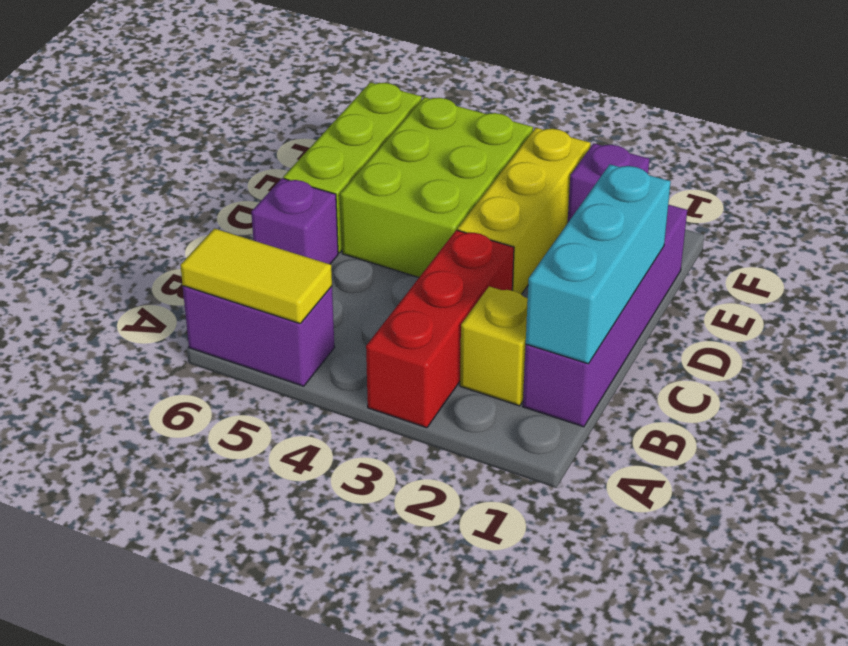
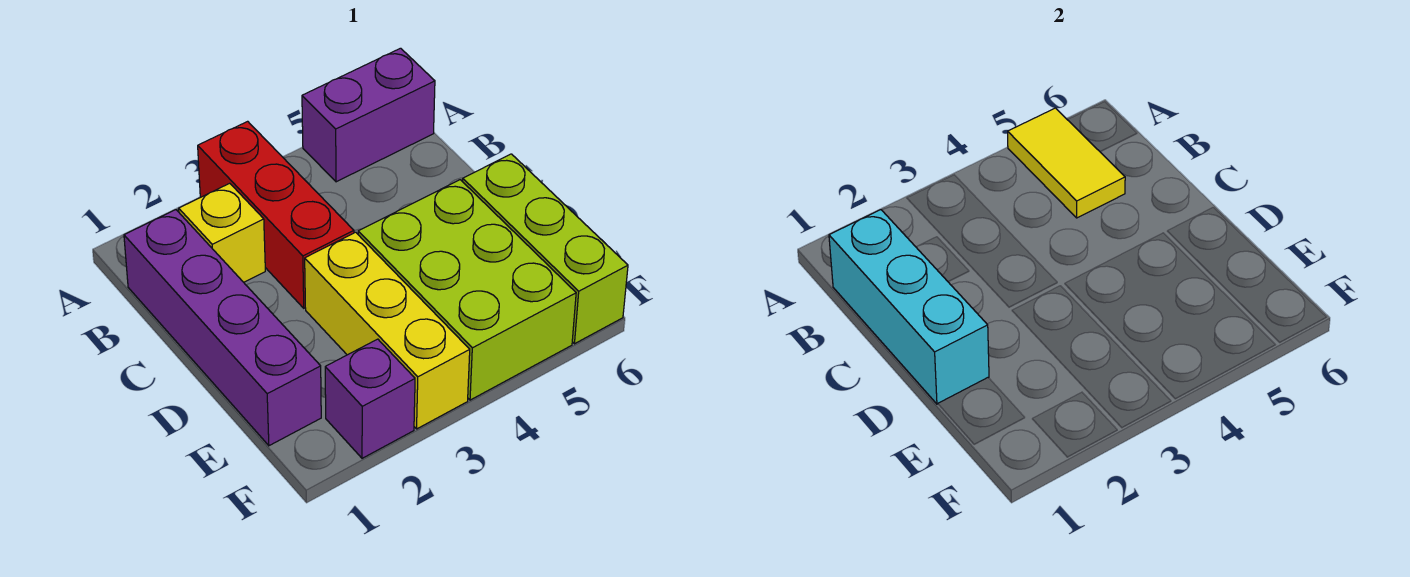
yellow tile A5:A6 level 2 -> yellow tile A5:B5 level 2
purple brick C6 level 1 -> none

